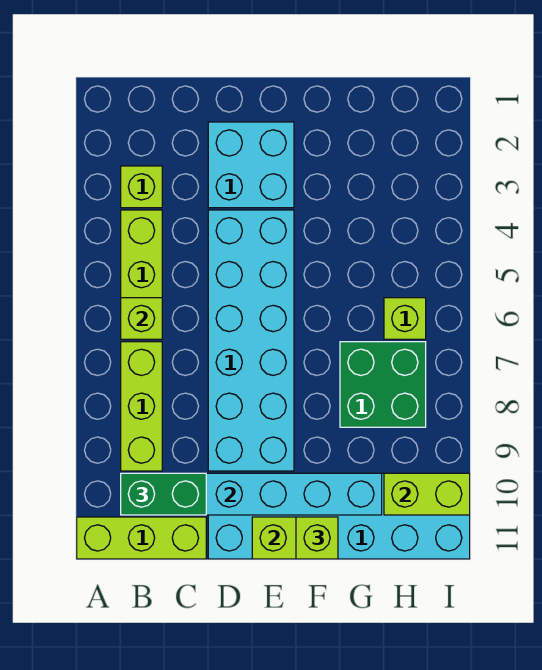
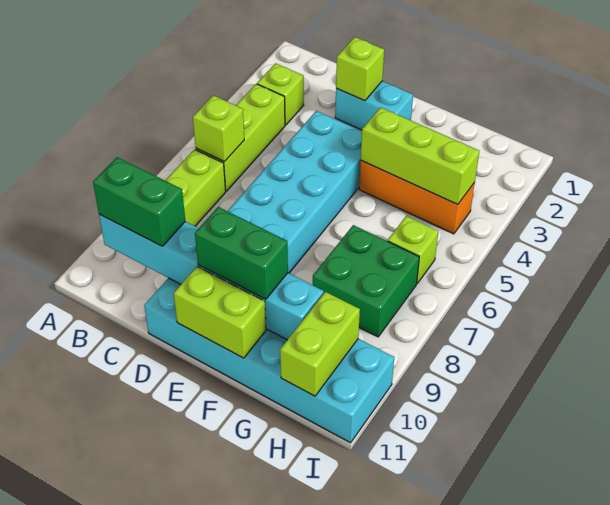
lime brick A11:C11 level 1 -> lime brick F4:H4 level 2
cyan brick D2:E3 level 1 -> cyan brick D2:E2 level 1
none -> green brick E10:F10 level 3
none -> orange brick F4:H4 level 1
lime brick F11 level 3 -> lime brick D2 level 2
lime brick H10:I10 level 2 -> lime brick H10:H11 level 2

